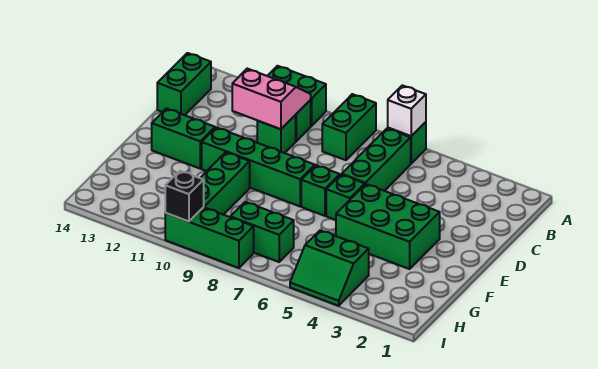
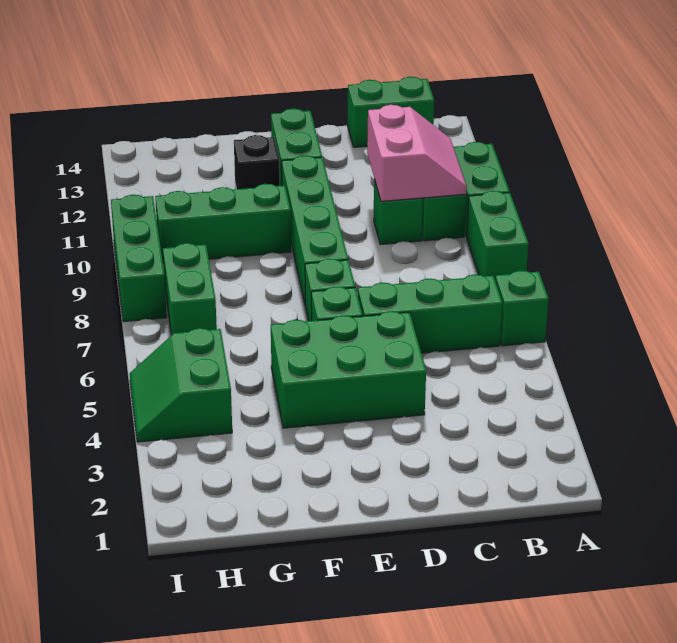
white brick A6 level 2 -> none
green brick A8:B8 level 1 -> green brick A8:A9 level 1
green brick E3:F5 level 1 -> green brick D4:F5 level 1
black brick I10 level 2 -> black brick F12 level 1

